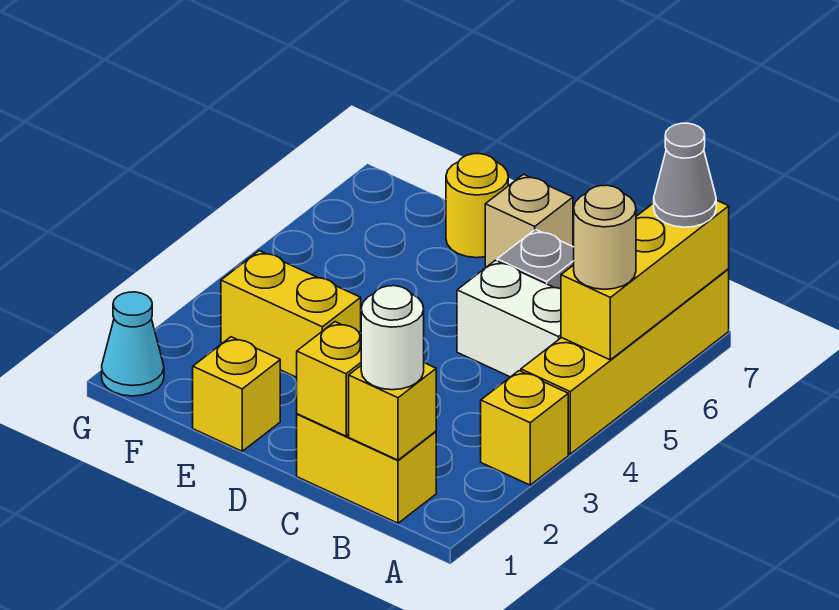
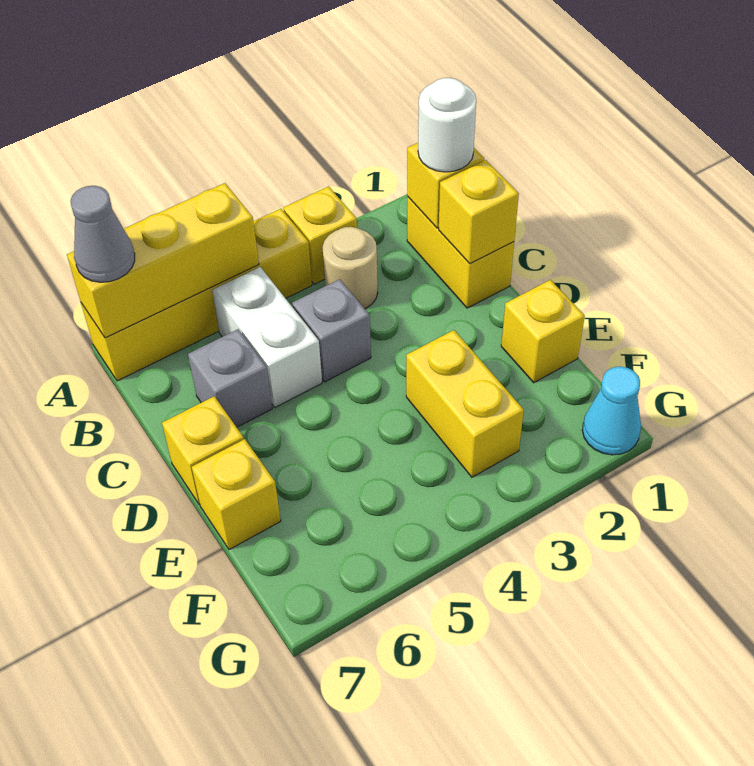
tan round brick A5 level 3 -> tan round brick B3 level 1
none -> grey brick C4 level 1
tan brick D7 level 1 -> yellow brick D7 level 1
yellow round brick E7 level 1 -> yellow brick E7 level 1

